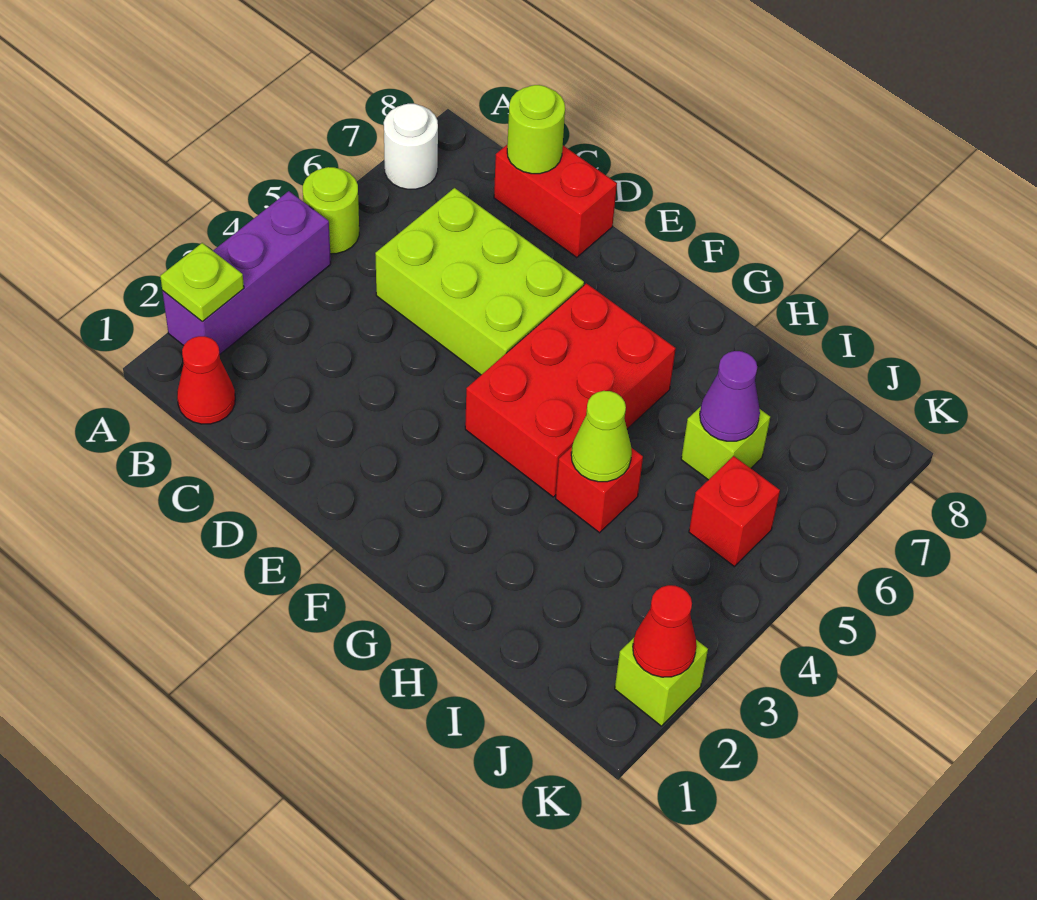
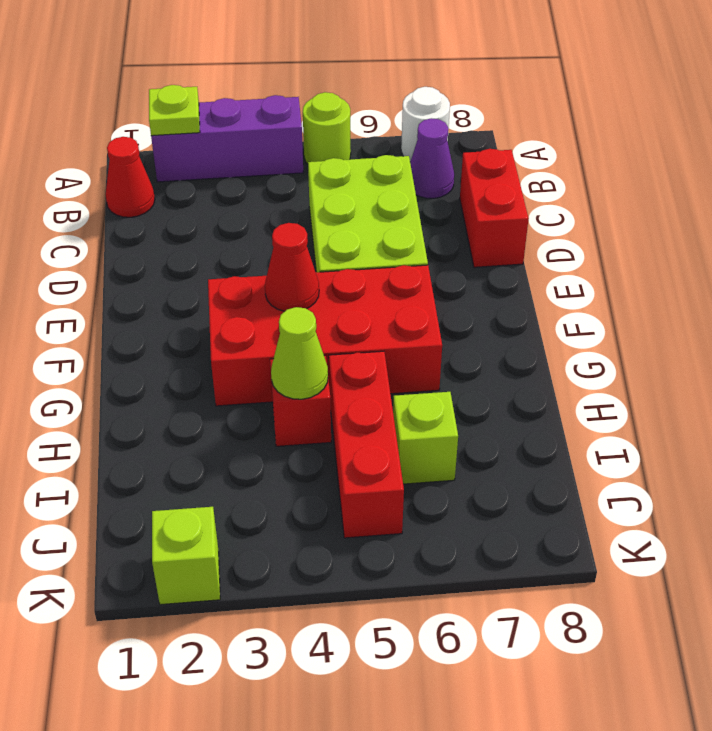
lime round brick C8 level 2 -> none
red brick F4:G6 level 1 -> red brick F3:G6 level 1
purple cone I6 level 2 -> purple cone B7 level 1
red brick J5 level 1 -> red brick H5:J5 level 1
red cone K2 level 2 -> red cone F4 level 2

